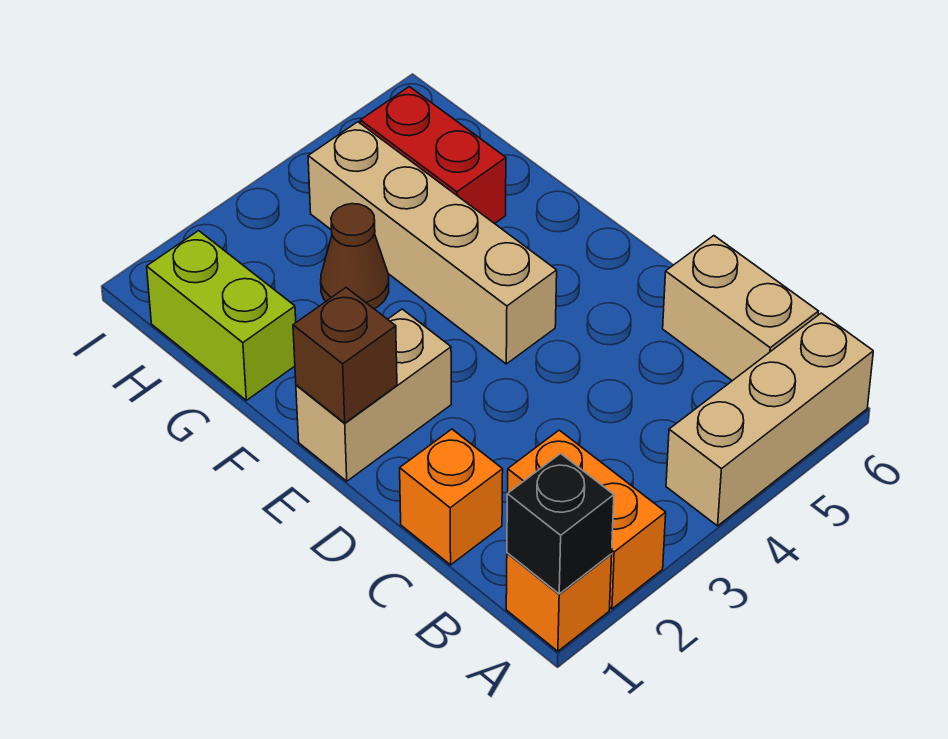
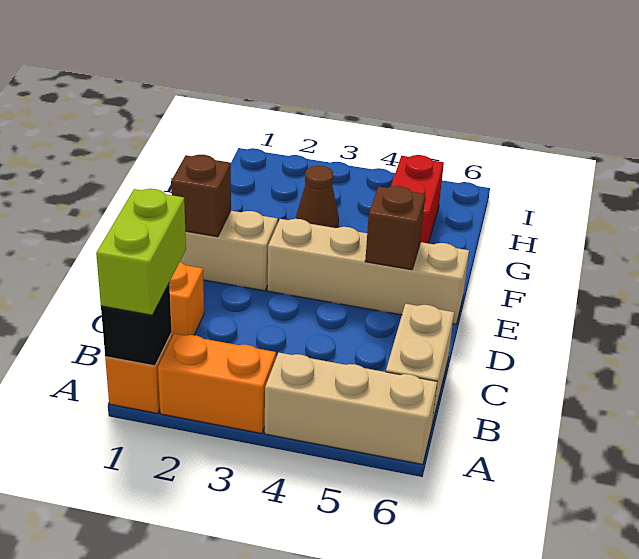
orange brick A2:B2 level 1 -> orange brick A2:A3 level 1
tan brick E4:H4 level 1 -> tan brick E3:E6 level 1
none -> brown brick E5 level 2
lime brick G1:H1 level 1 -> lime brick A1:B1 level 3

